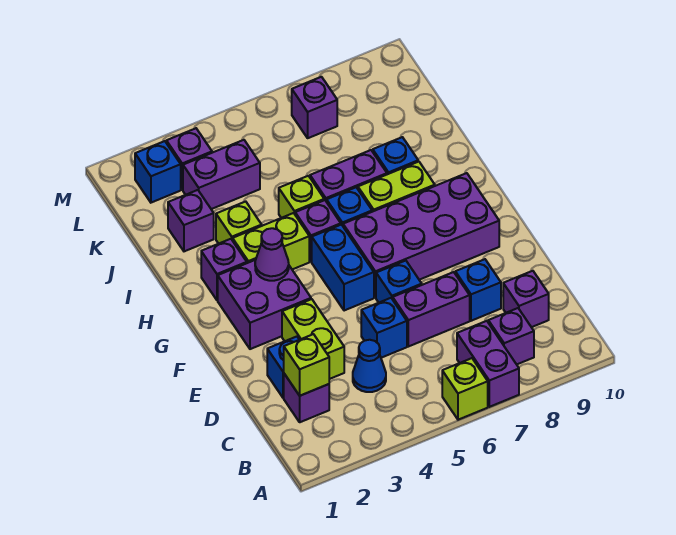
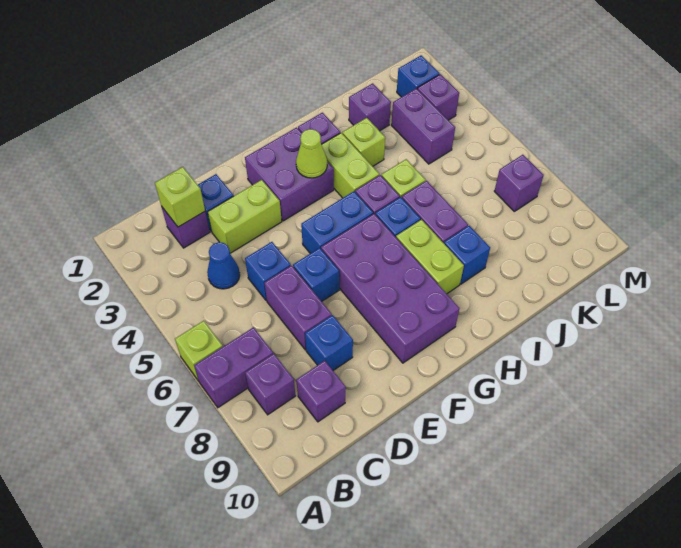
purple cone G3 level 2 -> lime cone G3 level 2

